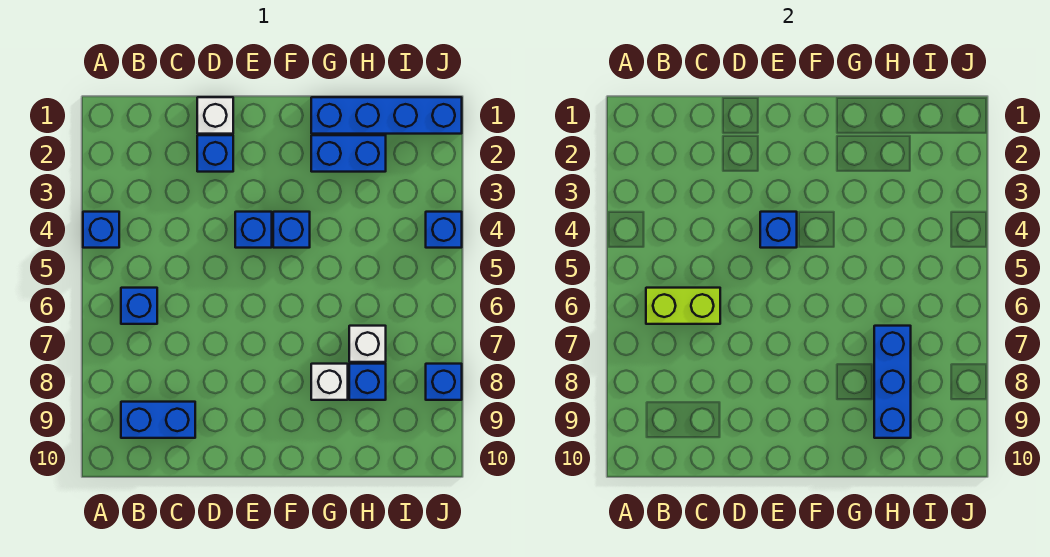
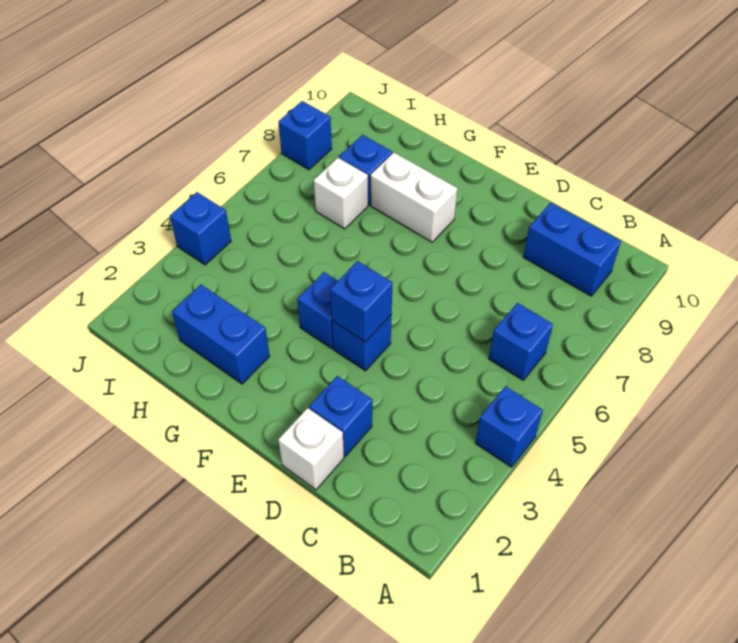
lime brick B6:C6 level 2 -> none
blue brick G1:J1 level 1 -> none
white brick G8 level 1 -> white brick F8:G8 level 1
blue brick H7:H9 level 2 -> none

